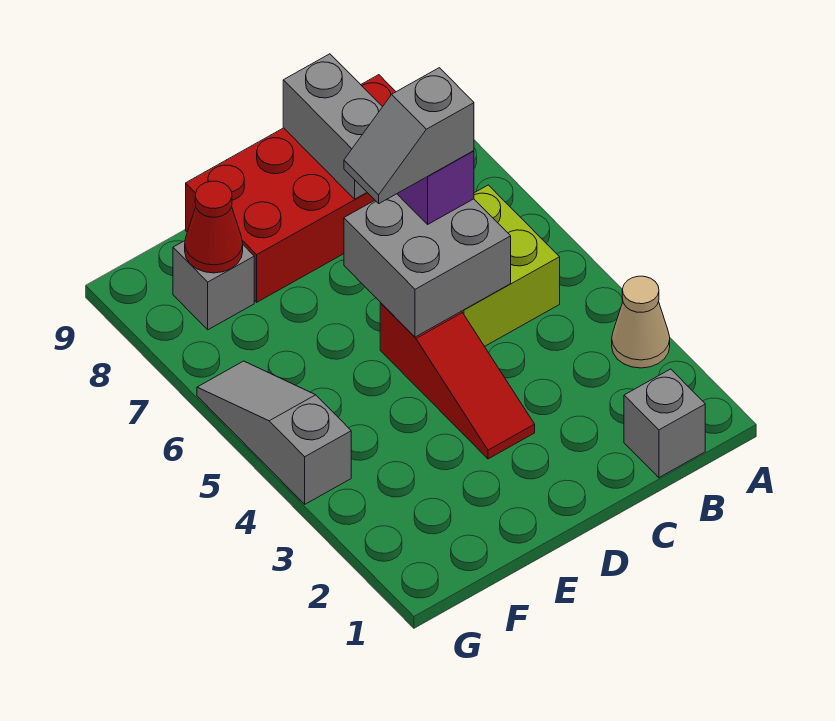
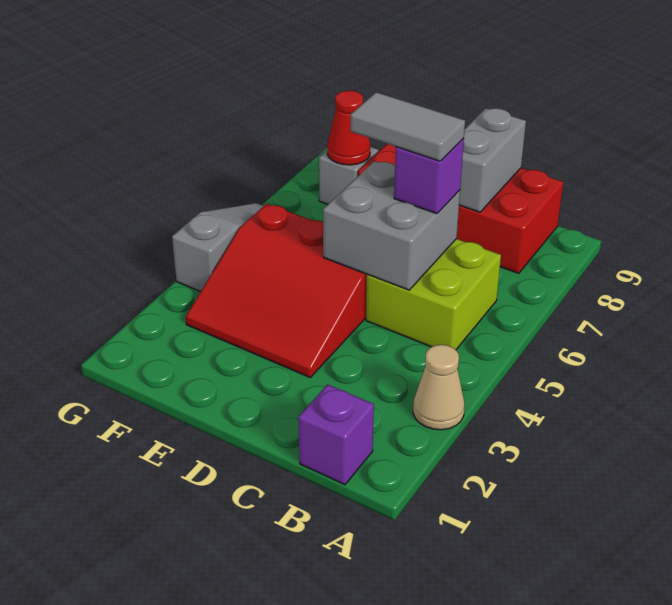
grey brick B1 level 1 -> purple brick B1 level 1
grey slope C6:D6 level 4 top C -> grey tile C6:D6 level 4
red slope D3:D5 level 1 top 5 -> red slope D3:F5 level 1 top 5

